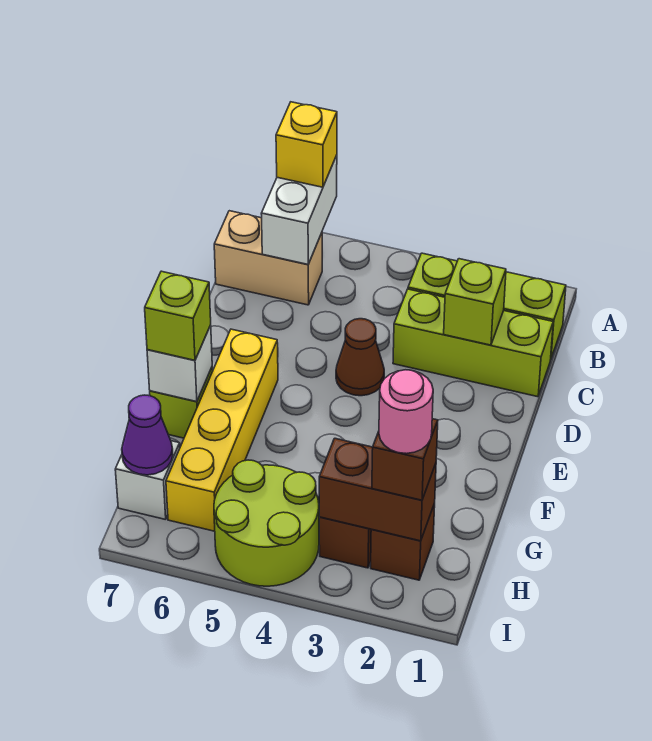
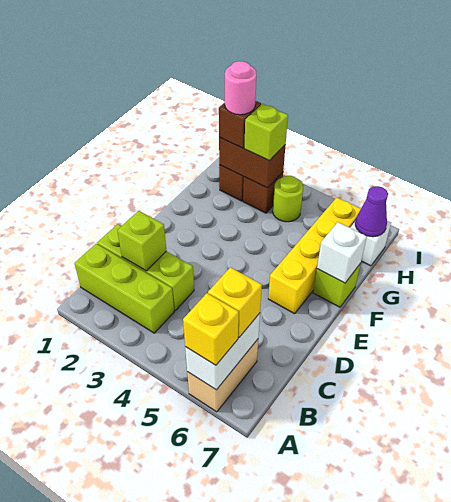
tan brick B6:B7 level 1 -> tan brick A6:B6 level 1
none -> yellow brick B6 level 3
brown cone D4 level 1 -> none
lime brick F7 level 3 -> lime brick H3 level 3
lime round brick H4:I5 level 1 -> lime round brick H4 level 1

